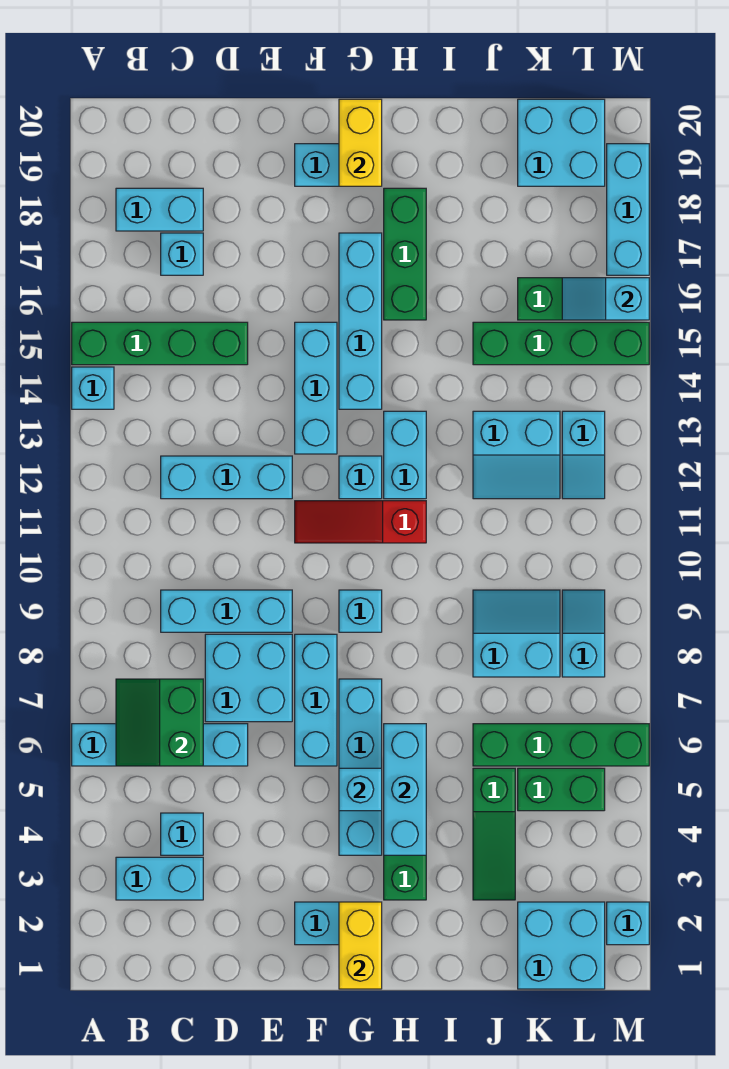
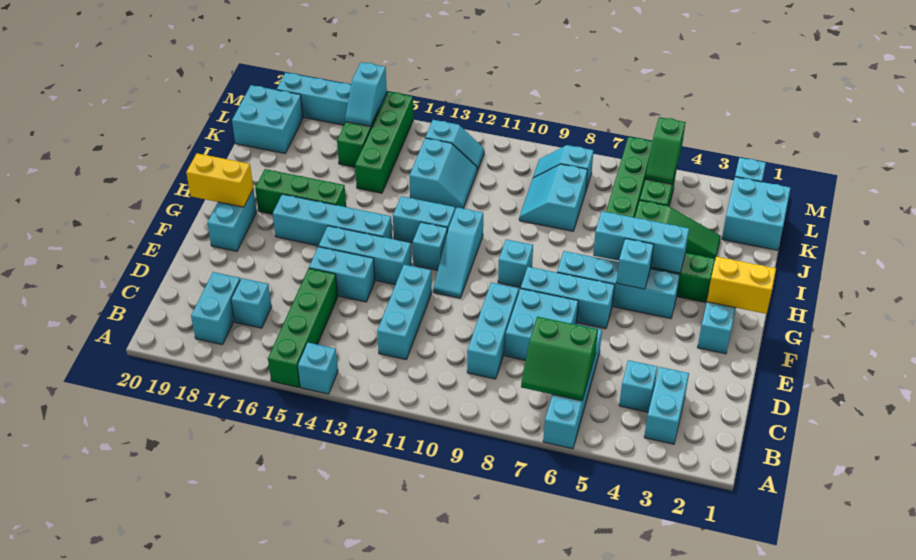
none -> cyan brick E14:E15 level 1
red slope F11:H11 level 1 top H -> cyan slope F11:H11 level 1 top H
none -> green slope L5:M5 level 2 top M

